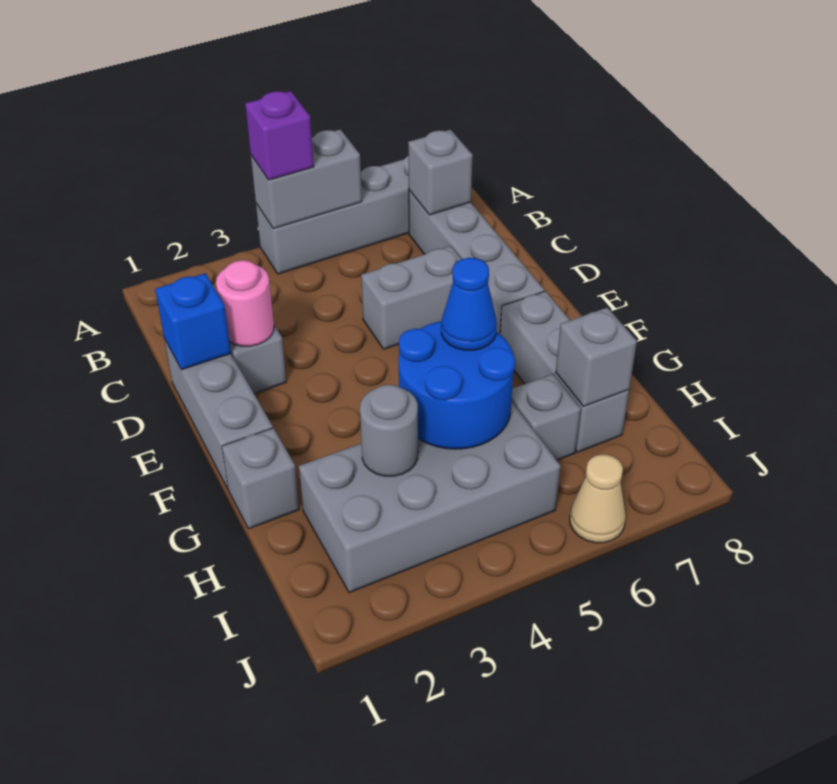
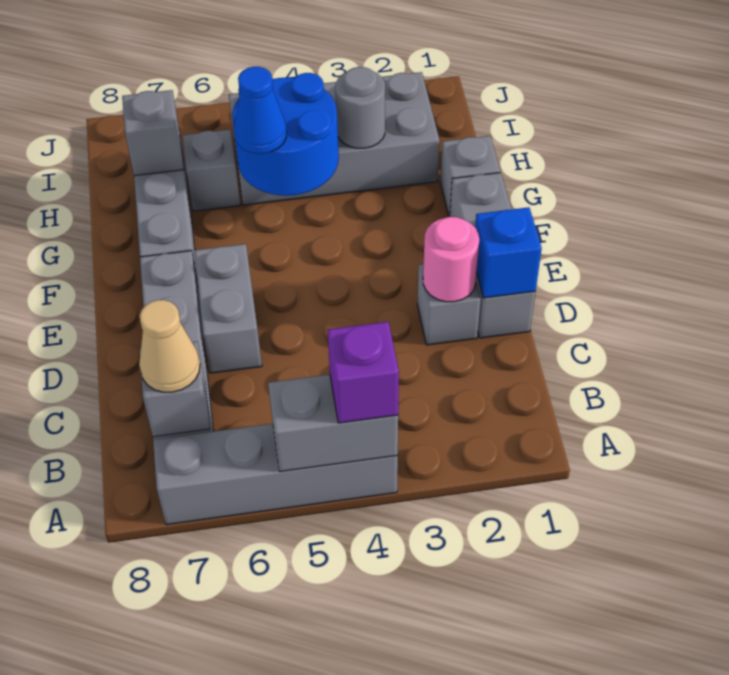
grey brick D5:D6 level 1 -> grey brick D6:E6 level 1
tan cone J6 level 1 -> tan cone B7 level 3

